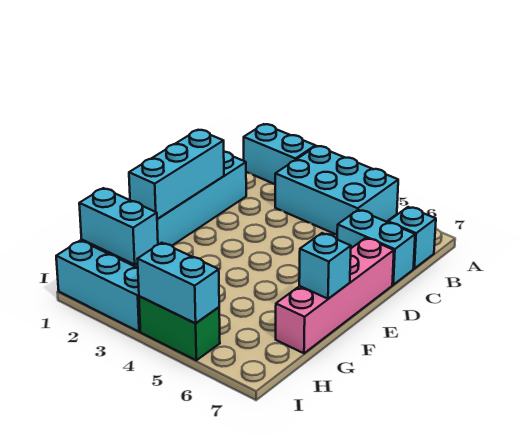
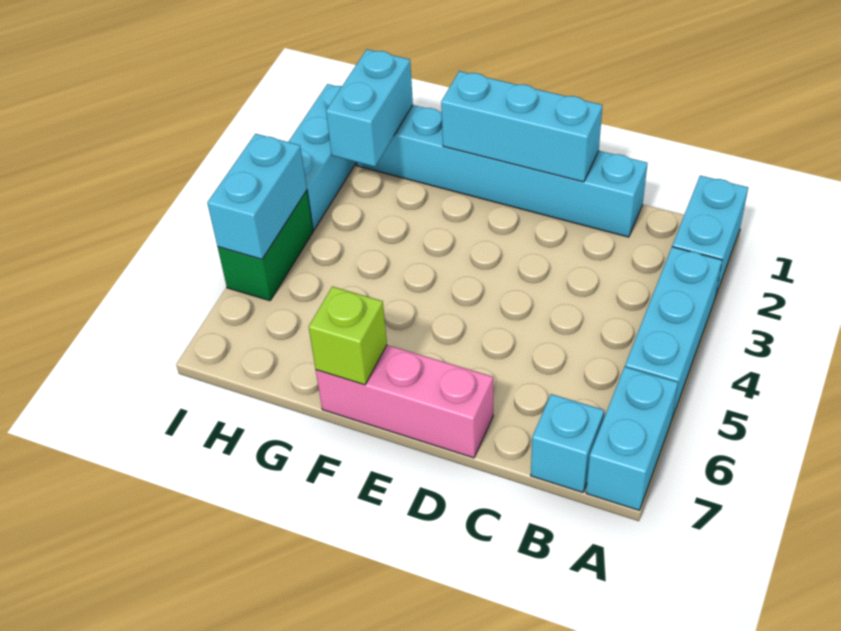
cyan brick A3:B5 level 1 -> cyan brick A3:A5 level 1
cyan brick C6:C7 level 1 -> cyan brick A6:A7 level 1
pink brick D7:G7 level 1 -> pink brick D7:F7 level 1
cyan brick F7 level 2 -> lime brick F7 level 2

